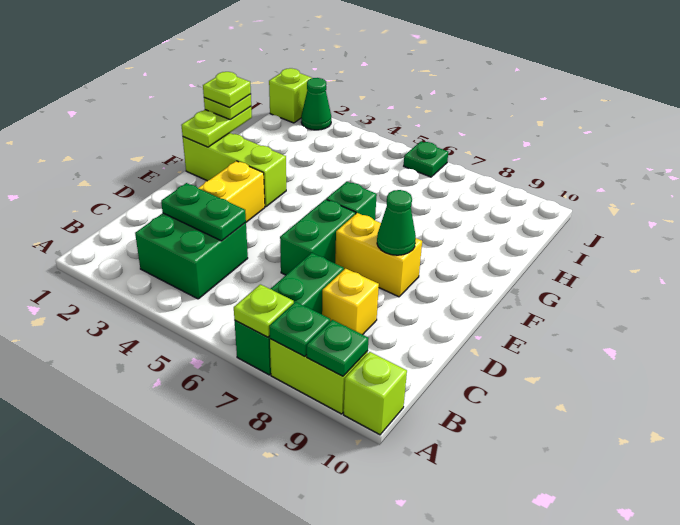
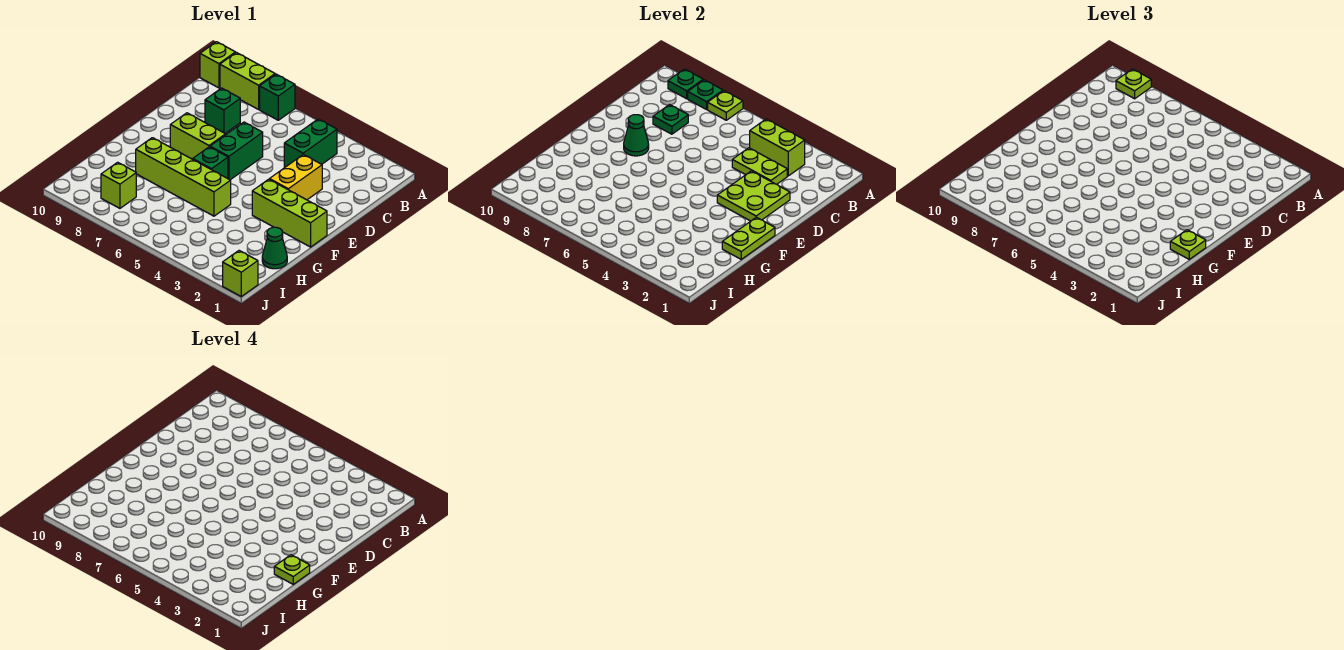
green brick A7:C7 level 1 -> green brick A7 level 1
none -> lime plate A9 level 3
green brick B3:C4 level 1 -> green brick B4:C4 level 1
none -> lime brick B3:B4 level 2
green plate C3:C4 level 2 -> lime plate C3:C4 level 2
yellow brick C8 level 1 -> green brick C8 level 1
none -> lime plate D2:E3 level 2
yellow brick E7:E8 level 1 -> lime brick E7:E8 level 1
none -> lime brick G5:G8 level 1
none -> lime brick I8 level 1
green cone J2 level 1 -> green cone H1 level 1
green plate J6 level 1 -> green plate C8 level 2

